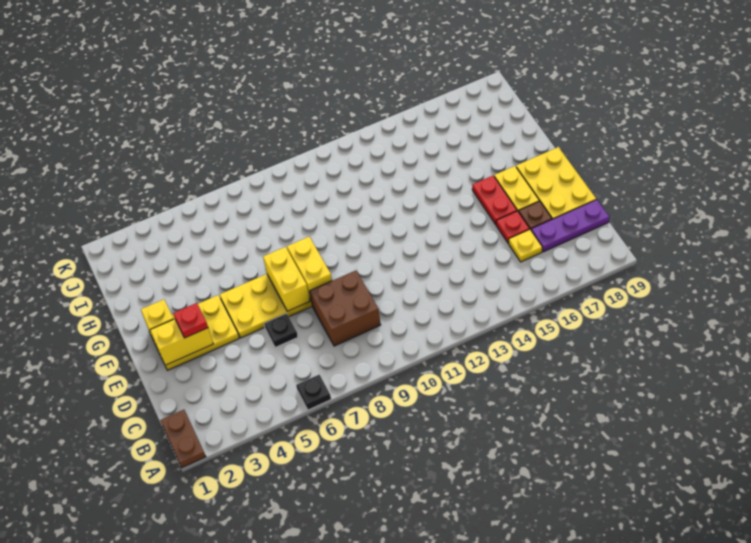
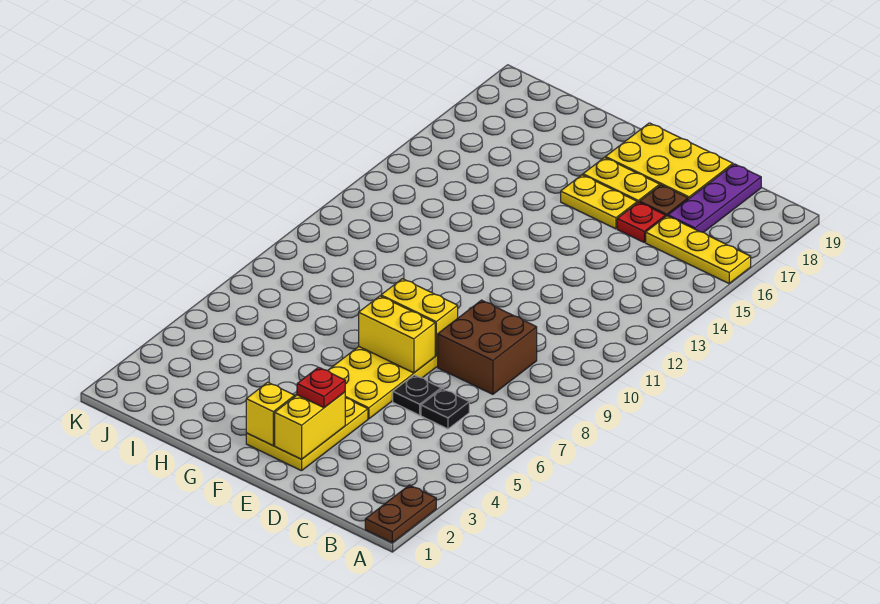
brown plate A1:B1 level 1 -> brown plate A1:A2 level 1
black plate A6 level 1 -> black plate C6 level 1
yellow plate C16 level 1 -> yellow plate A16:C16 level 1
red plate E16:F16 level 1 -> yellow plate E16:F16 level 1

